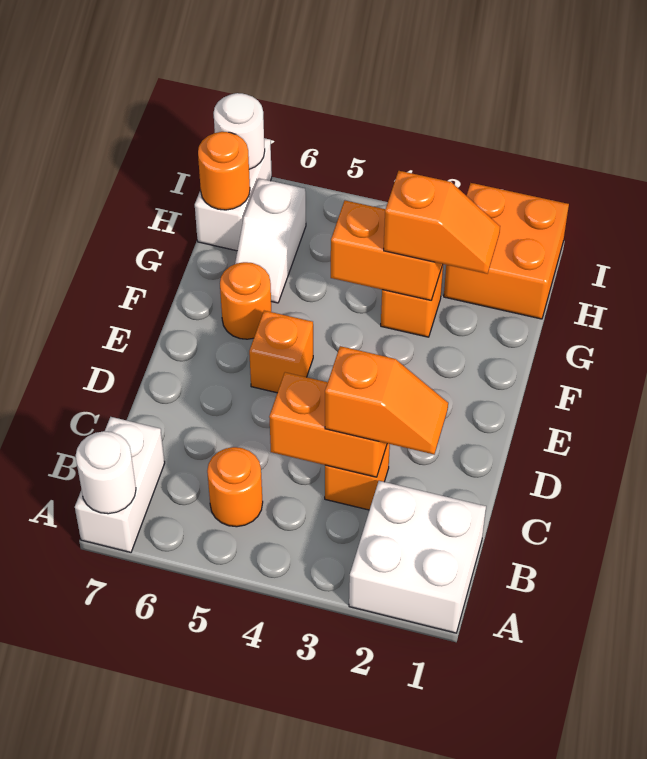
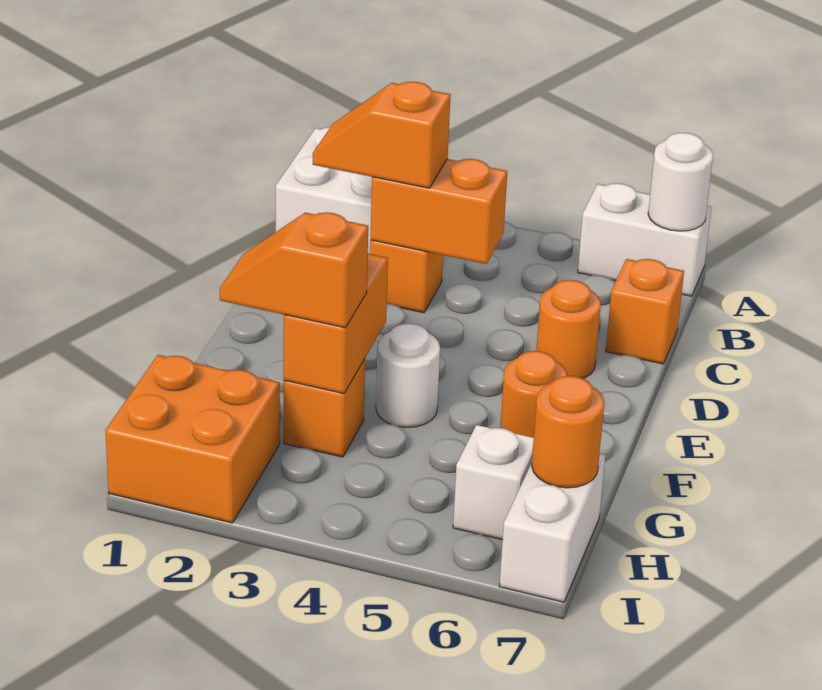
white brick A7:B7 level 1 -> white brick A6:A7 level 1
orange round brick B5 level 1 -> orange round brick D6 level 1
orange brick E5 level 1 -> orange brick C7 level 1
orange brick G3:G4 level 2 -> orange brick F3:G3 level 2
white round brick I7 level 2 -> white round brick F4 level 1

